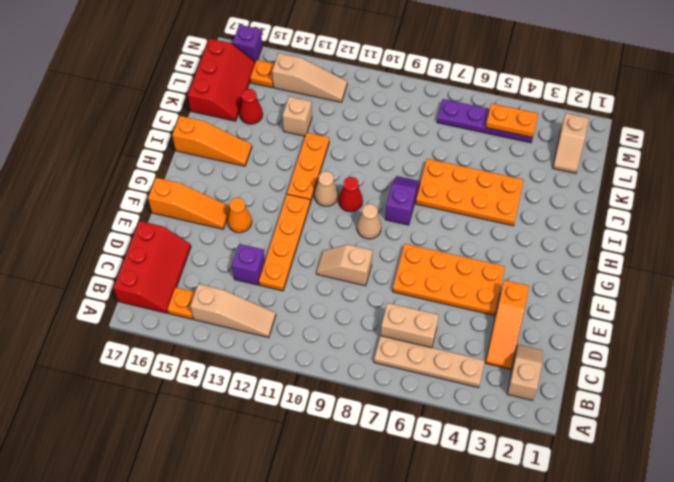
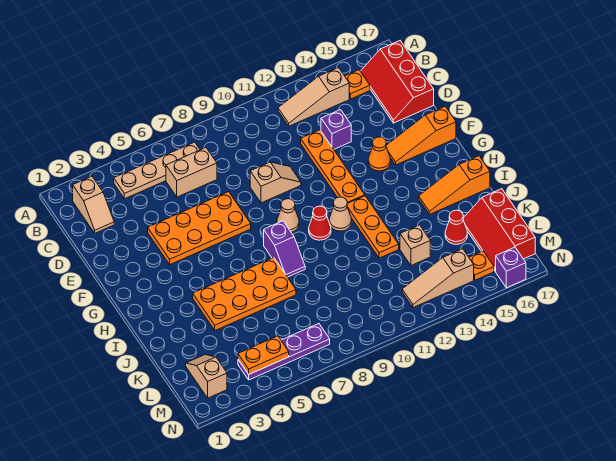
orange slope C3:E3 level 1 top E -> none

